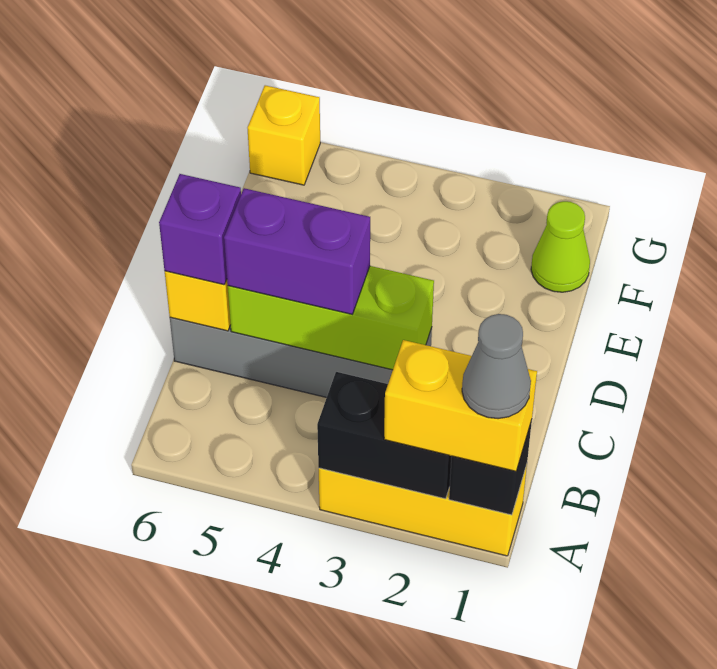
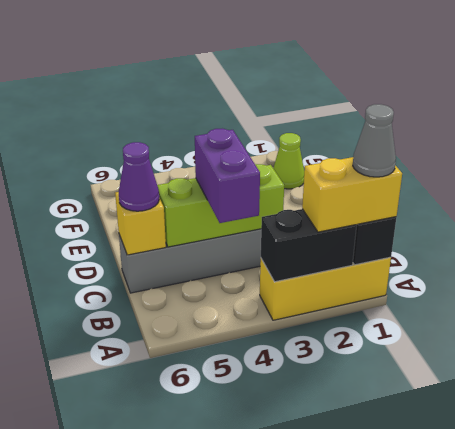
purple brick C4:C5 level 3 -> purple brick B4:C4 level 3
purple brick C6 level 3 -> purple cone C6 level 3
yellow brick G6 level 1 -> none

